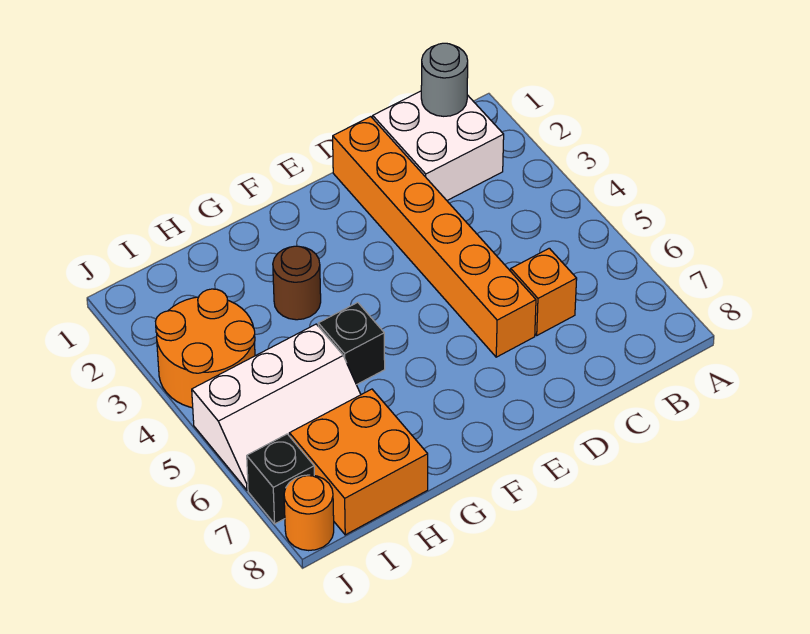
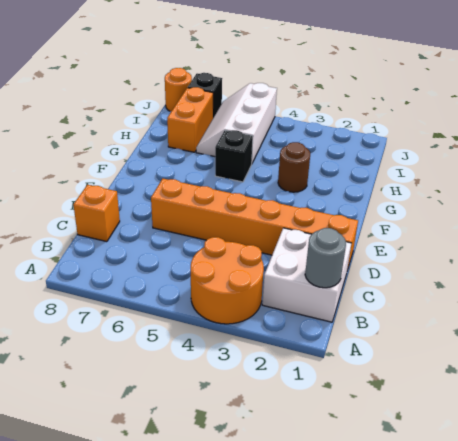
orange brick C6 level 1 -> orange brick C8 level 1
orange brick H7:I8 level 1 -> orange brick H7:I7 level 1
orange round brick I3:J4 level 1 -> orange round brick A3:B4 level 1

